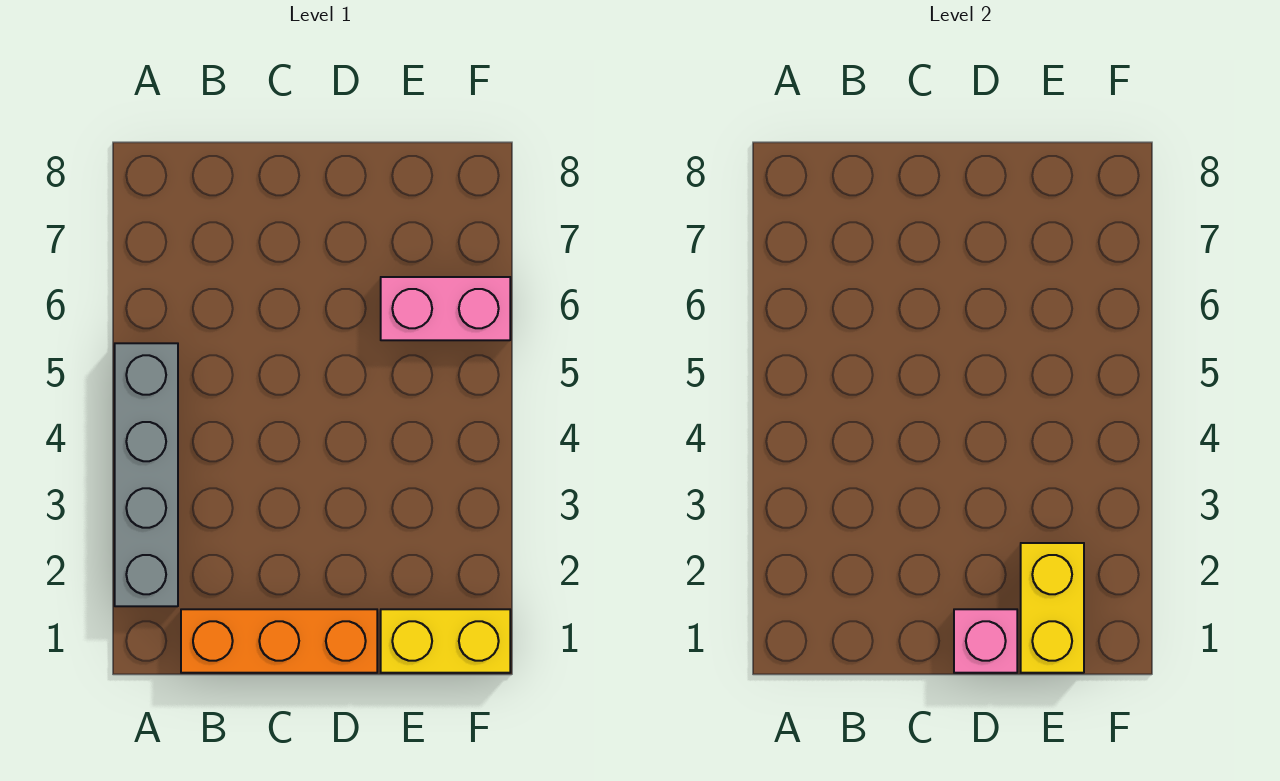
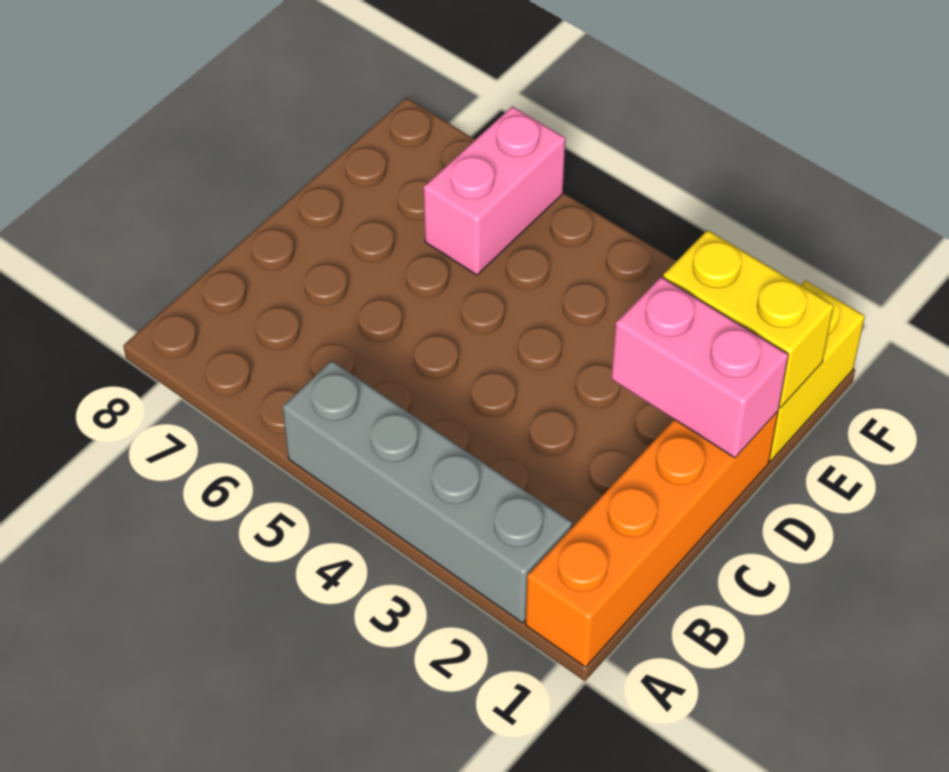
orange brick B1:D1 level 1 -> orange brick A1:D1 level 1
pink brick D1 level 2 -> pink brick D1:D2 level 2

